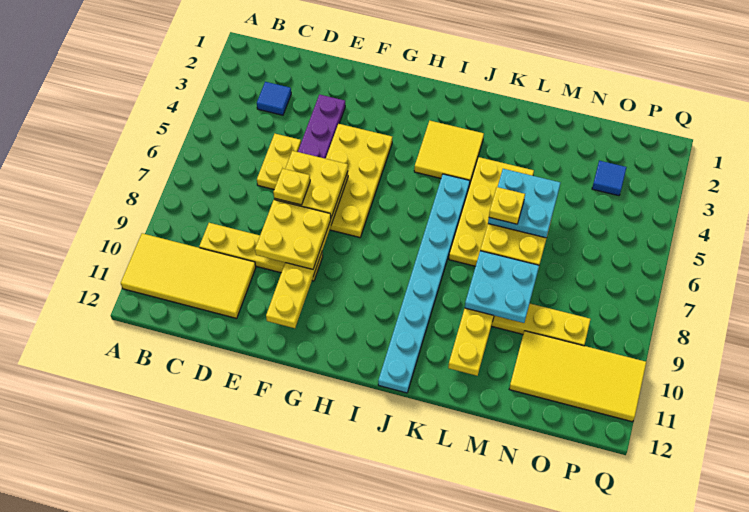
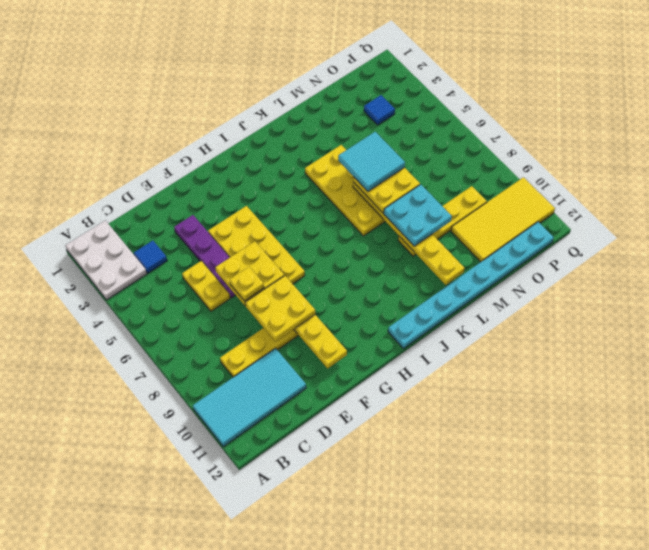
none -> white plate A1:B3 level 1
yellow tile A10:D11 level 1 -> cyan tile A10:D11 level 1
yellow tile I3:J4 level 1 -> none
cyan plate J5:J12 level 1 -> cyan plate I12:P12 level 1
cyan plate L5:M6 level 4 -> cyan tile L5:M6 level 4
yellow plate L6 level 5 -> none

